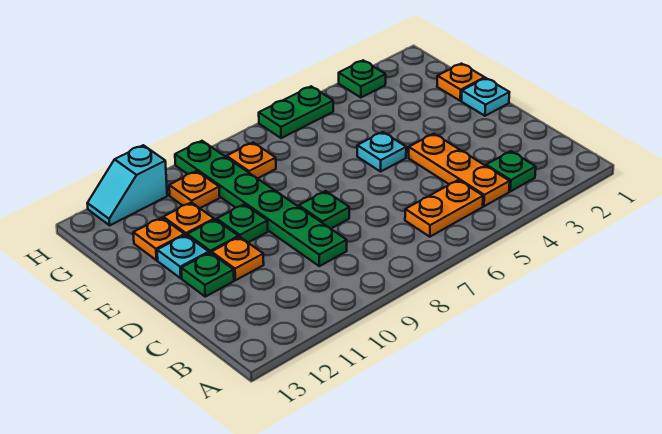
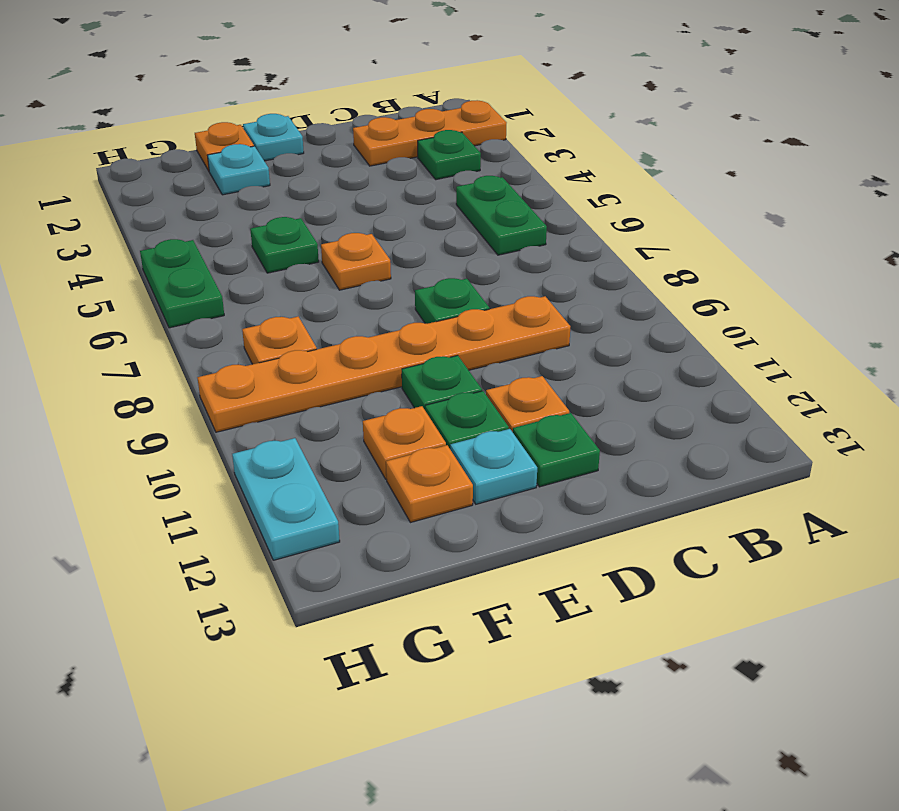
orange plate B4:D4 level 1 -> orange plate A2:C2 level 1
orange plate B5:B6 level 1 -> green plate B5:B6 level 1
green plate C9:H9 level 1 -> orange plate C9:H9 level 1
cyan plate E5 level 1 -> cyan plate F2 level 1
orange plate G10 level 1 -> orange plate E6 level 1
green plate H3 level 1 -> green plate F5 level 1
cyan slope H11:H12 level 1 top 11 -> cyan plate H11:H12 level 1

